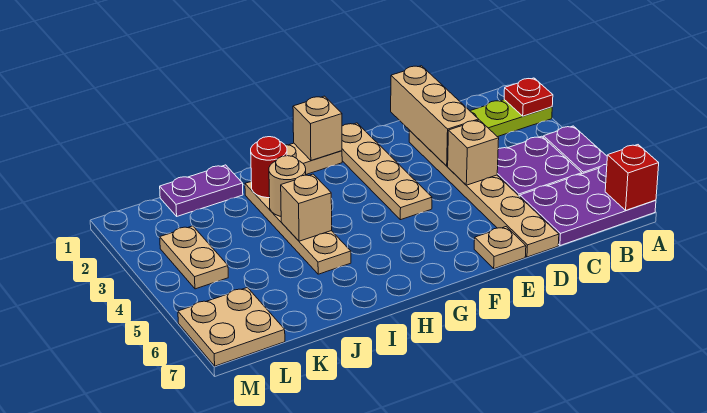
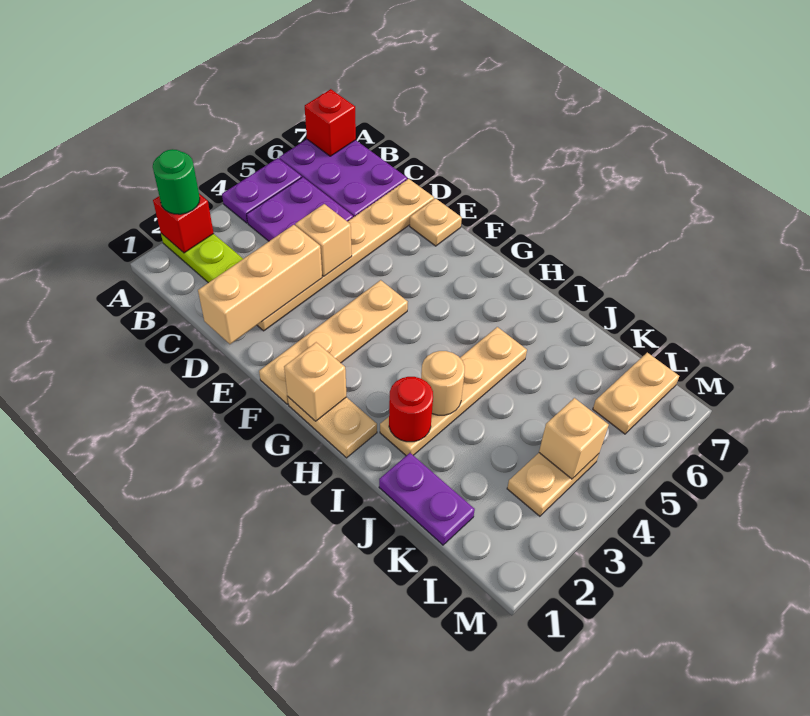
red plate A2 level 2 -> red brick A2 level 2
none -> green round brick A2 level 3
tan brick I4 level 2 -> tan brick L4 level 2
tan plate L6:M7 level 1 -> tan plate L6:L7 level 1

